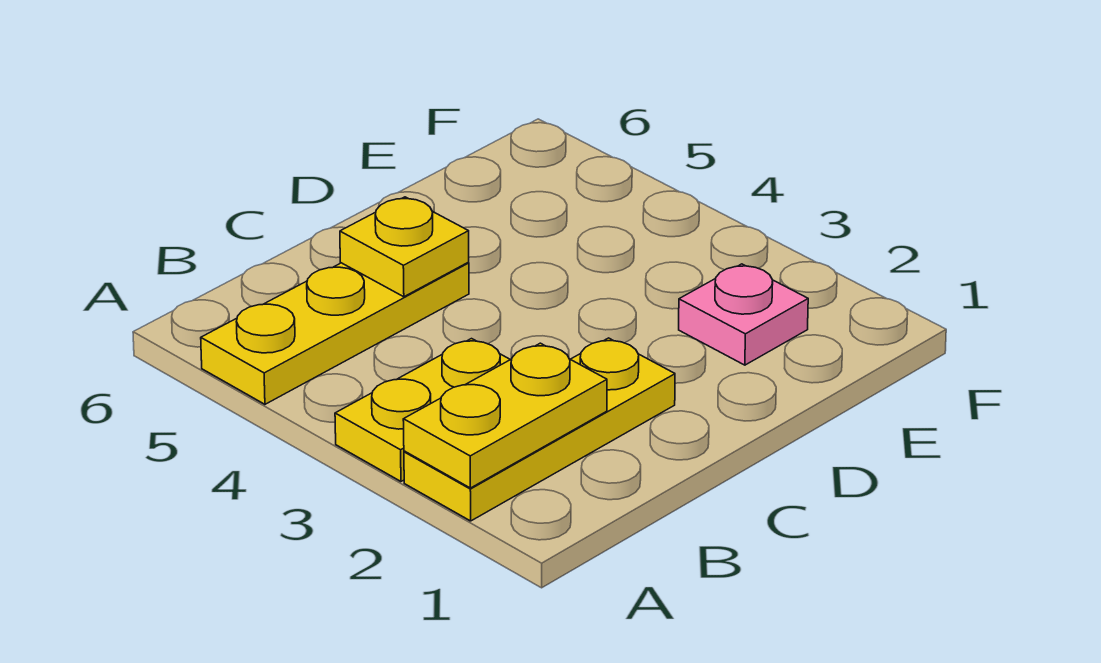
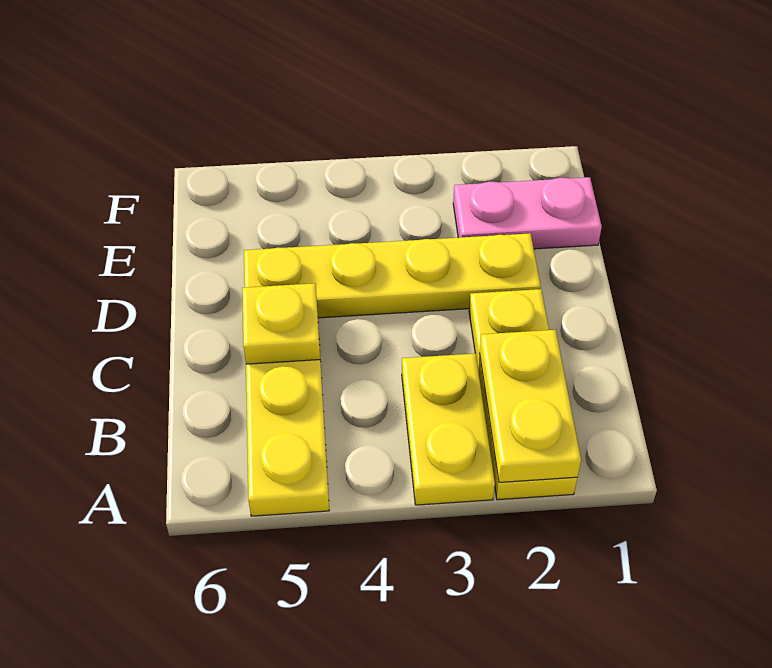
none -> yellow plate D2:D5 level 1
pink plate E2 level 1 -> pink plate E1:E2 level 1

